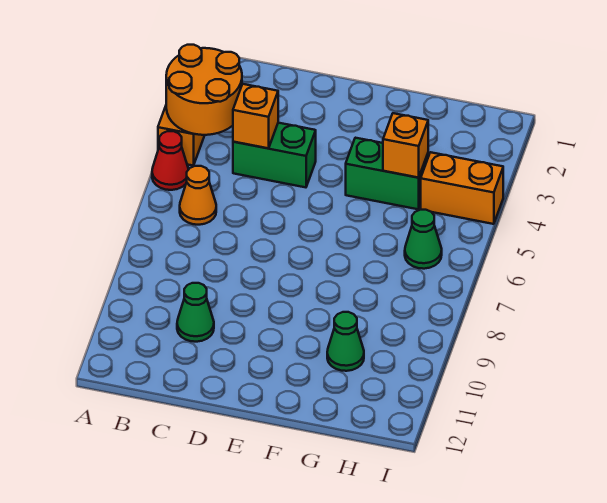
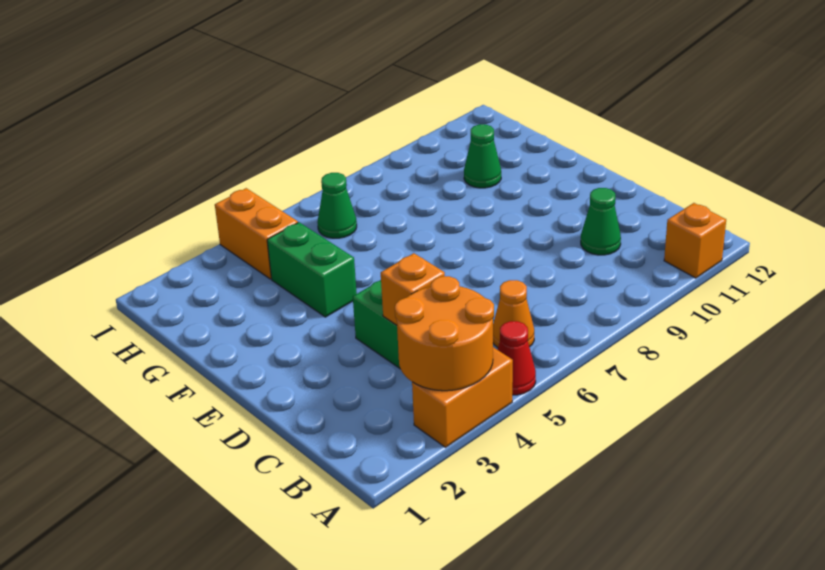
orange brick G4 level 2 -> orange brick A11 level 1

